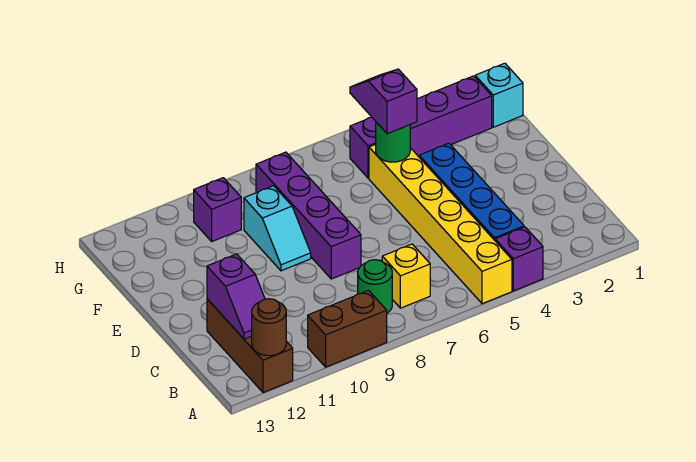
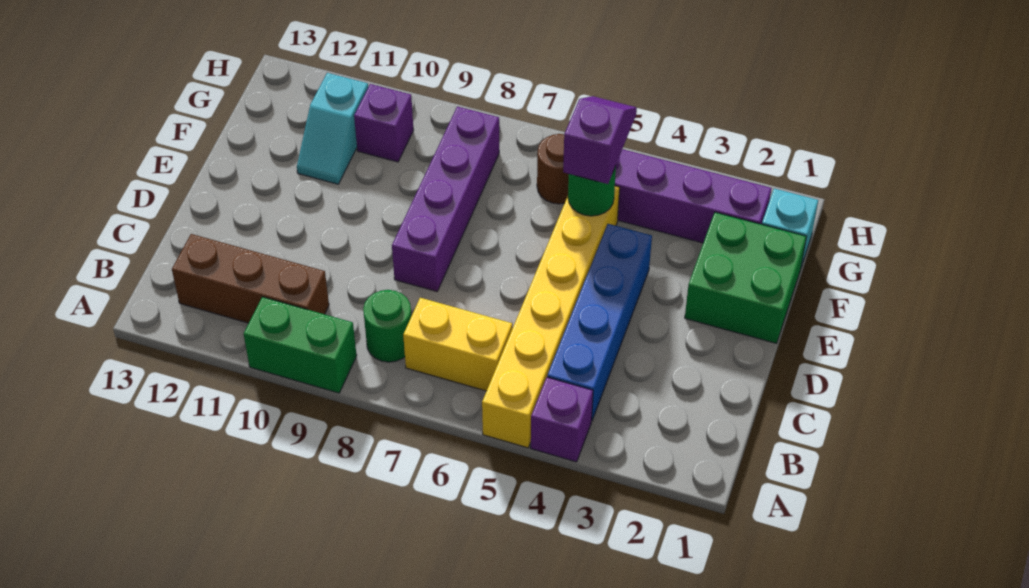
brown brick A9:A10 level 1 -> green brick A9:A10 level 1
brown brick A12:C12 level 1 -> brown brick B10:B12 level 1
brown round brick A12 level 2 -> brown round brick G6 level 1
yellow brick B7 level 1 -> yellow brick B6:B7 level 1
purple slope B12:C12 level 2 top C -> none
none -> green brick E1:F2 level 1
cyan slope E9:F9 level 1 top F -> cyan slope F11:G11 level 1 top G

